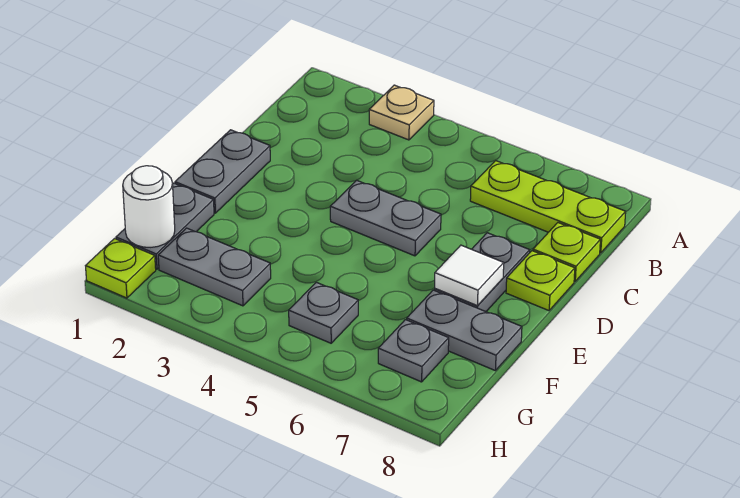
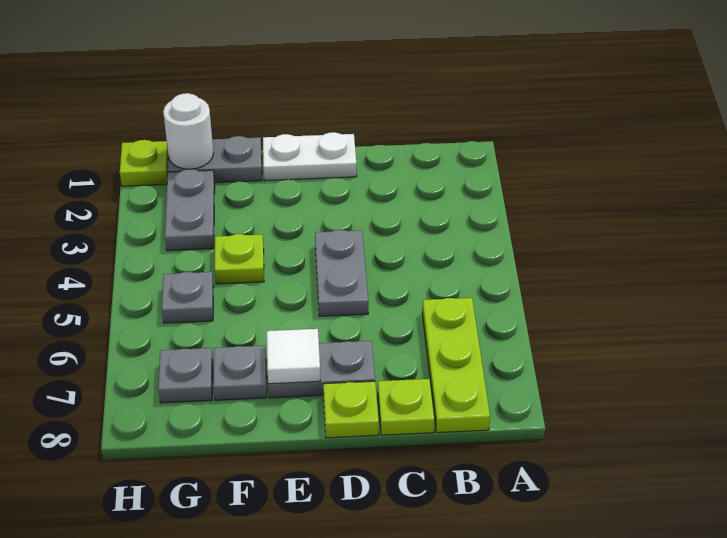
tan plate A3 level 1 -> none
grey plate D1:E1 level 1 -> white plate D1:E1 level 1
none -> lime plate F4 level 1
grey plate F7:F8 level 1 -> grey plate F7 level 1

